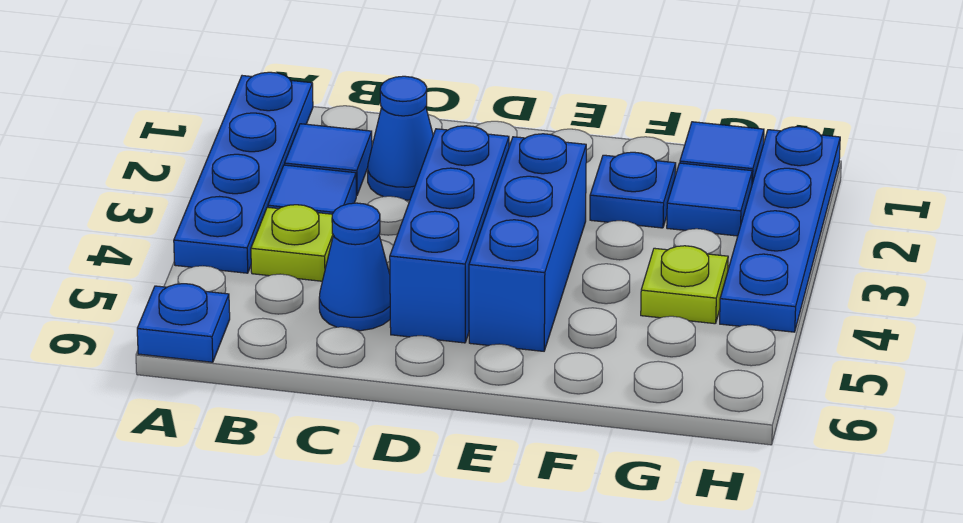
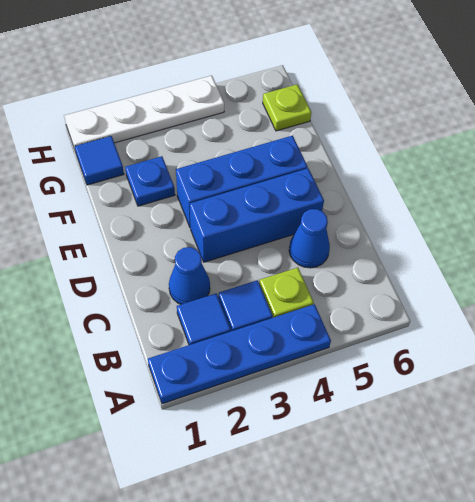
blue plate A6 level 1 -> none
blue tile G2 level 1 -> none
lime plate G4 level 1 -> lime plate G6 level 1
blue plate H1:H4 level 1 -> white plate H1:H4 level 1

